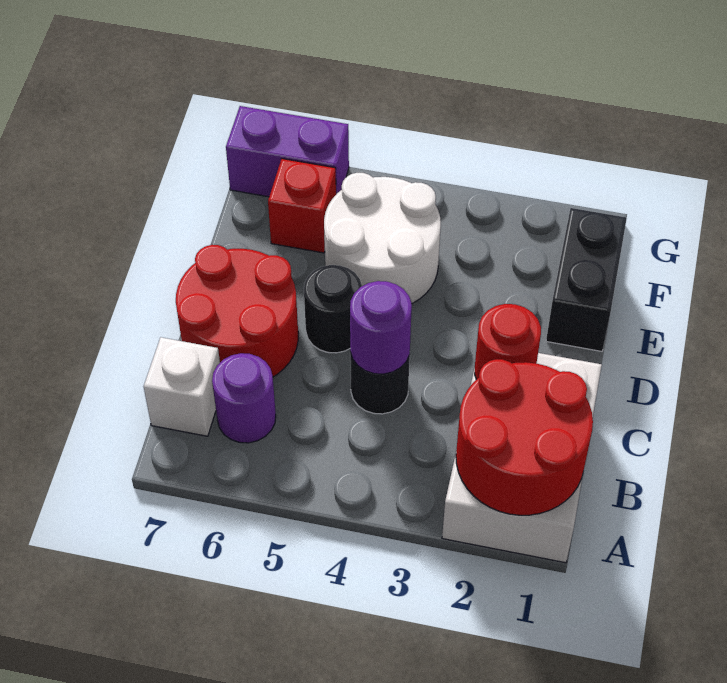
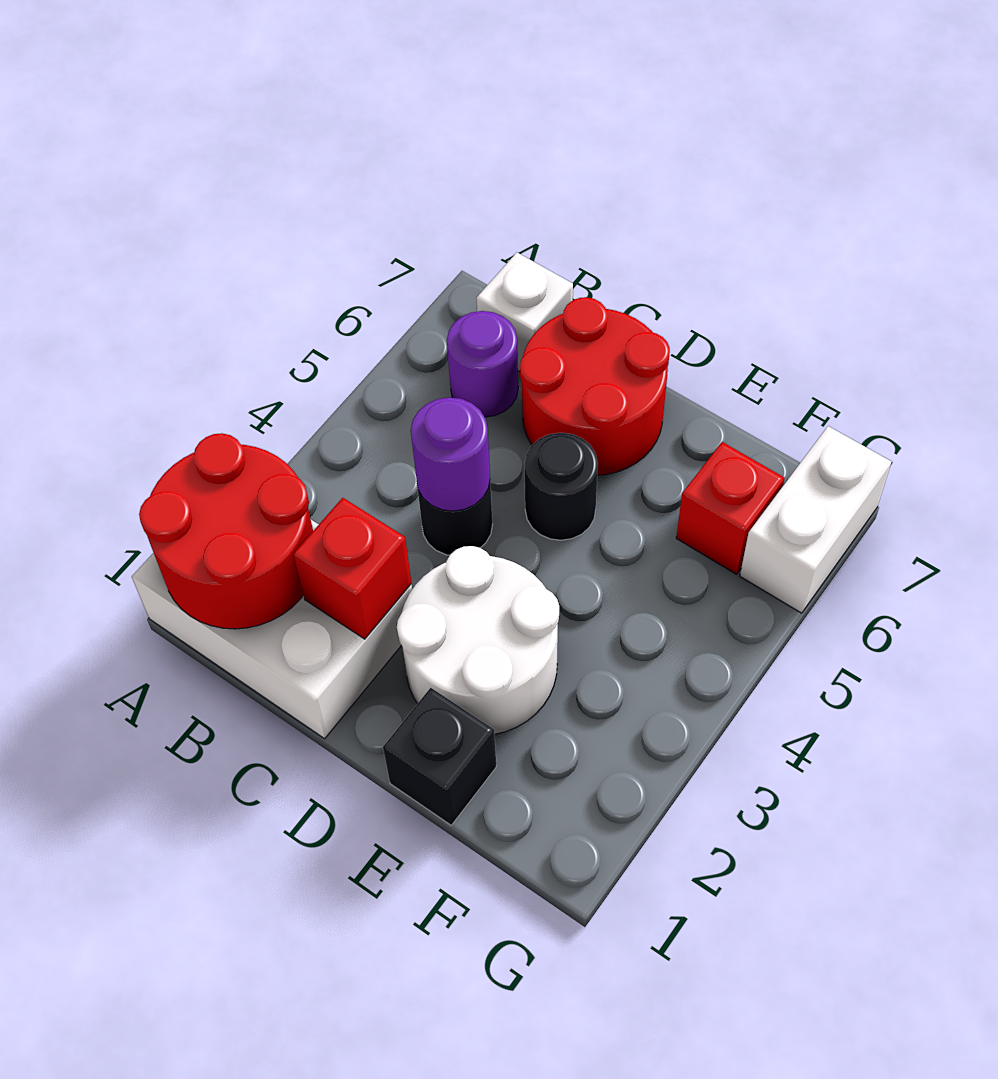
red round brick C2 level 2 -> red brick C2 level 2
black brick E1:F1 level 1 -> black brick E1 level 1
white round brick E4:F5 level 1 -> white round brick D2:E3 level 1
purple brick G6:G7 level 1 -> white brick G6:G7 level 1

